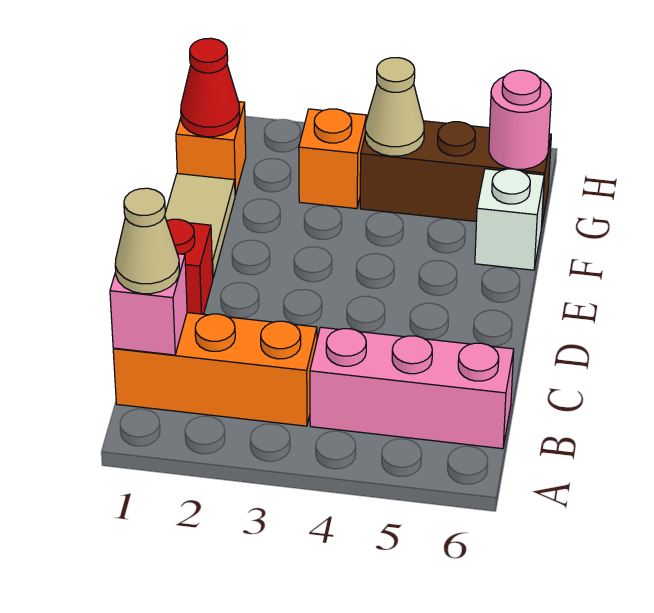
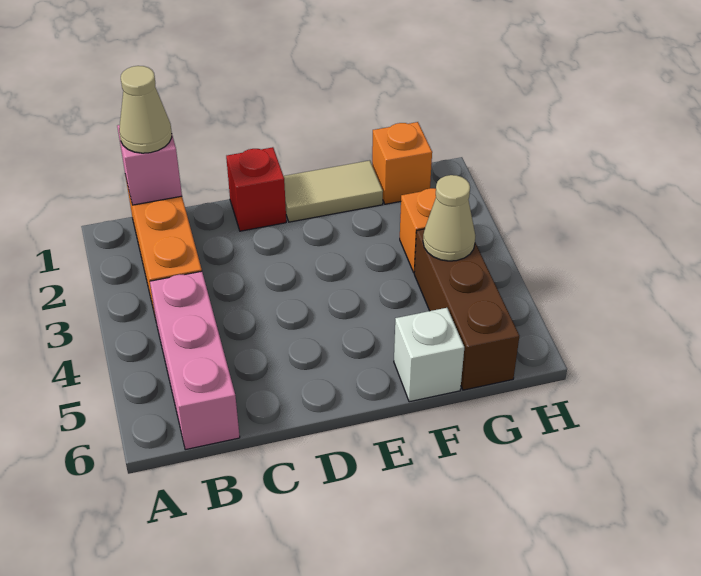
red cone G1 level 2 -> none
pink round brick G6 level 2 -> none

